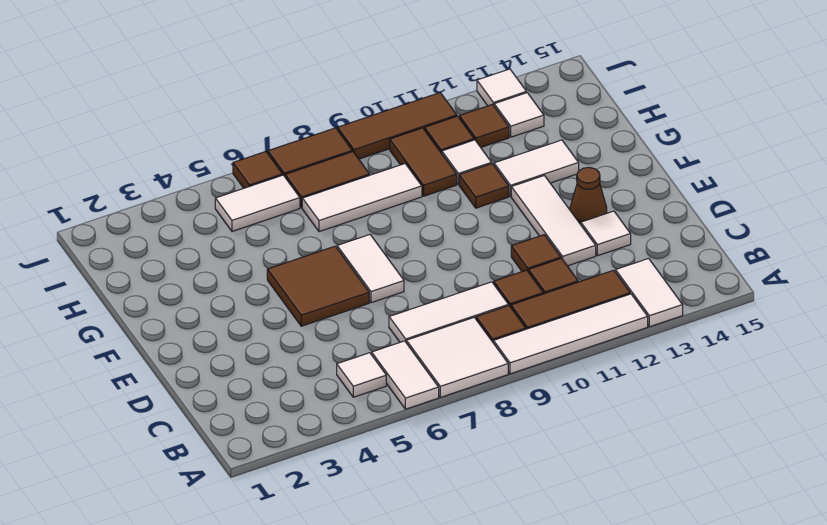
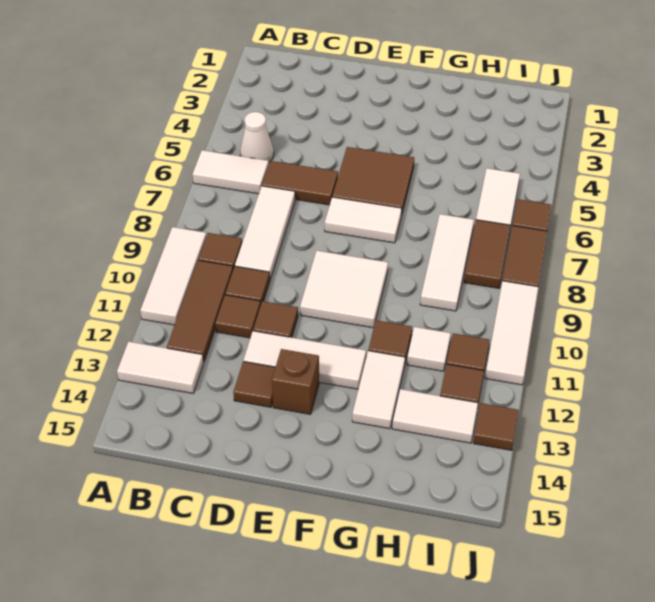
white tile A7:B8 level 1 -> white tile E9:F10 level 1
white tile A9:A12 level 1 -> white tile A9:A11 level 1
white tile B5 level 1 -> white cone B5 level 1
white tile D13 level 1 -> brown tile D13 level 1
brown cone E13 level 1 -> brown brick E13 level 1
brown tile H10:I10 level 1 -> brown tile C6:D6 level 1
white tile I13 level 1 -> white tile H13:I13 level 1
brown tile J9:J11 level 1 -> white tile J9:J11 level 1
white tile J13 level 1 -> brown tile J13 level 1

